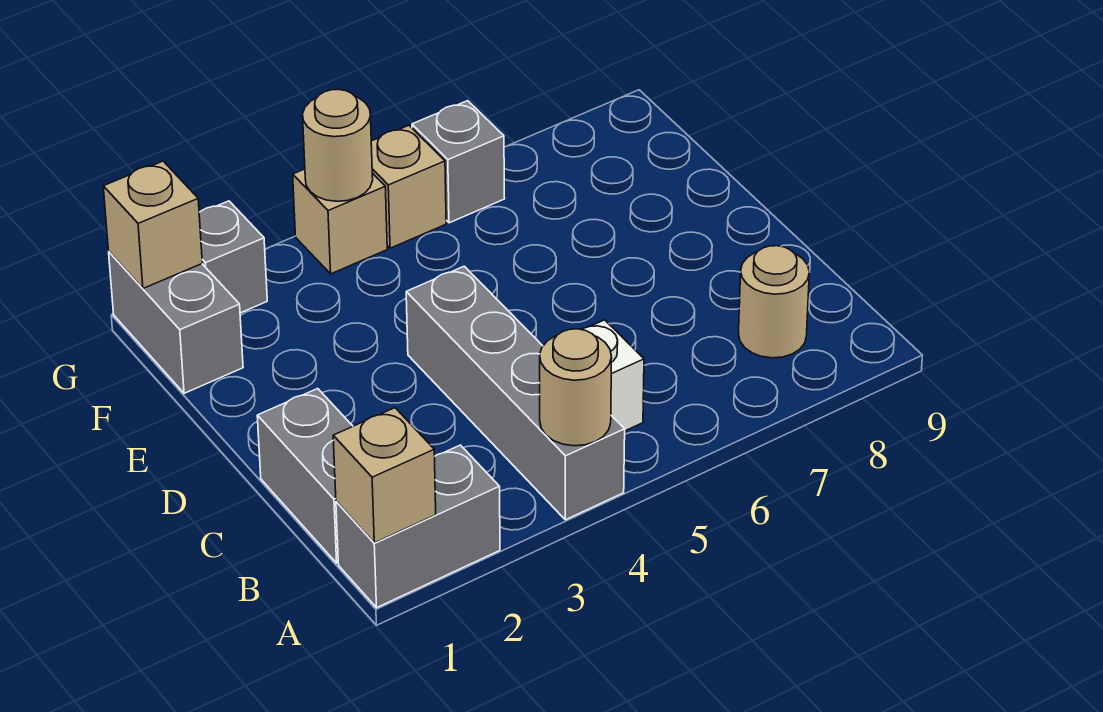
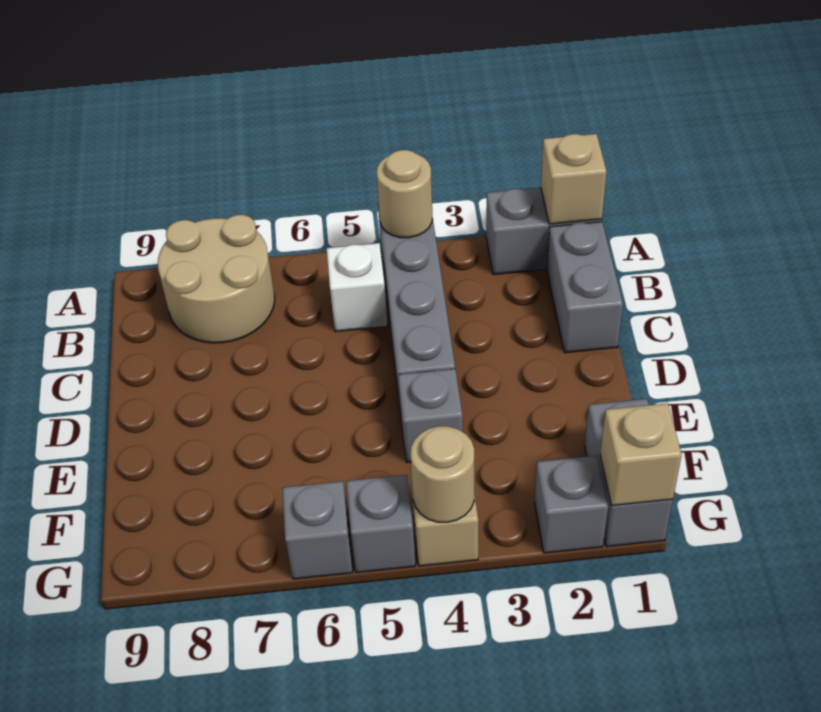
tan round brick B8 level 1 -> tan round brick A7:B8 level 1
none -> grey brick E4 level 1
tan brick G5 level 1 -> grey brick G5 level 1

